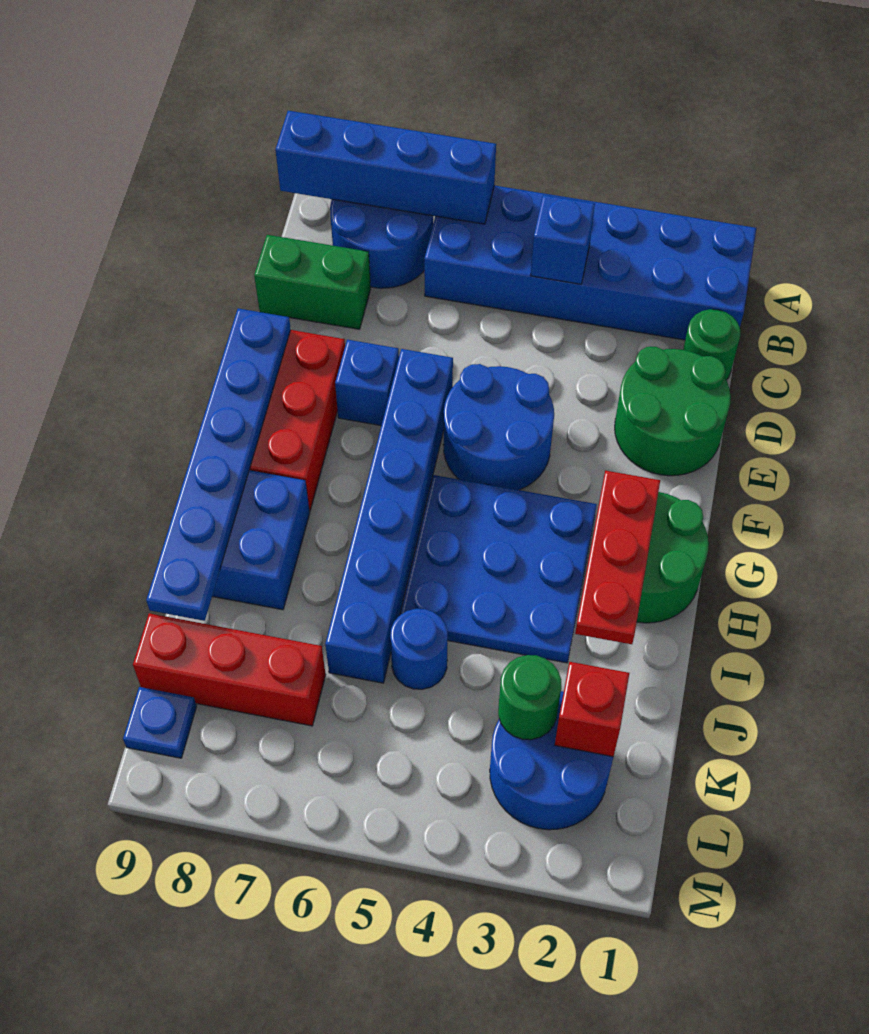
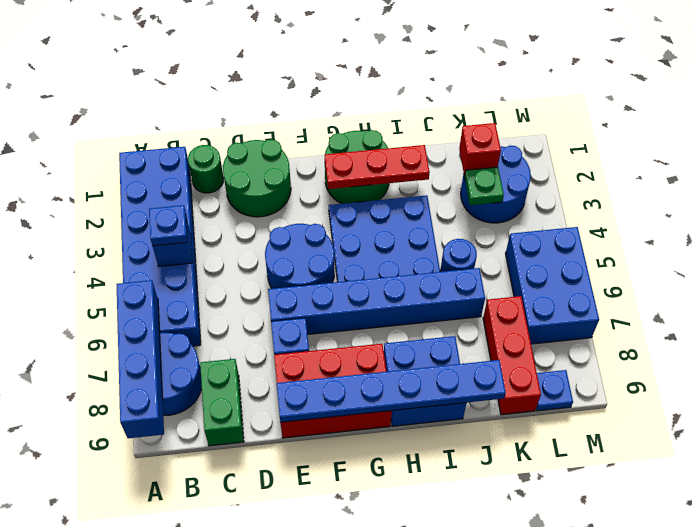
none -> blue plate B4 level 3
green round brick K3 level 2 -> green plate K3 level 2
none -> blue brick L5:M7 level 1

